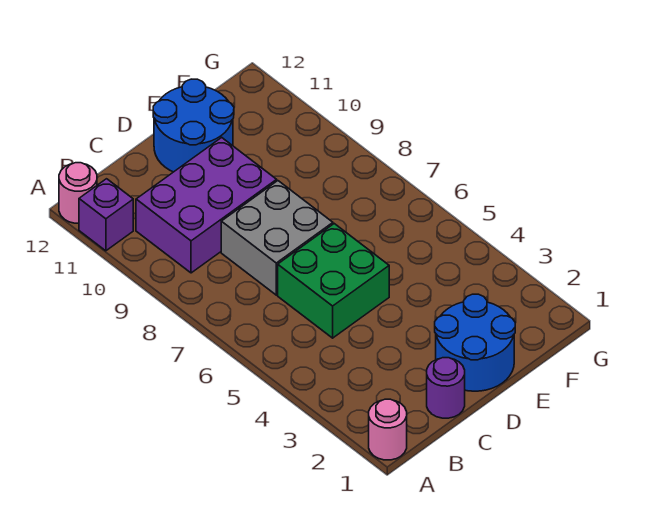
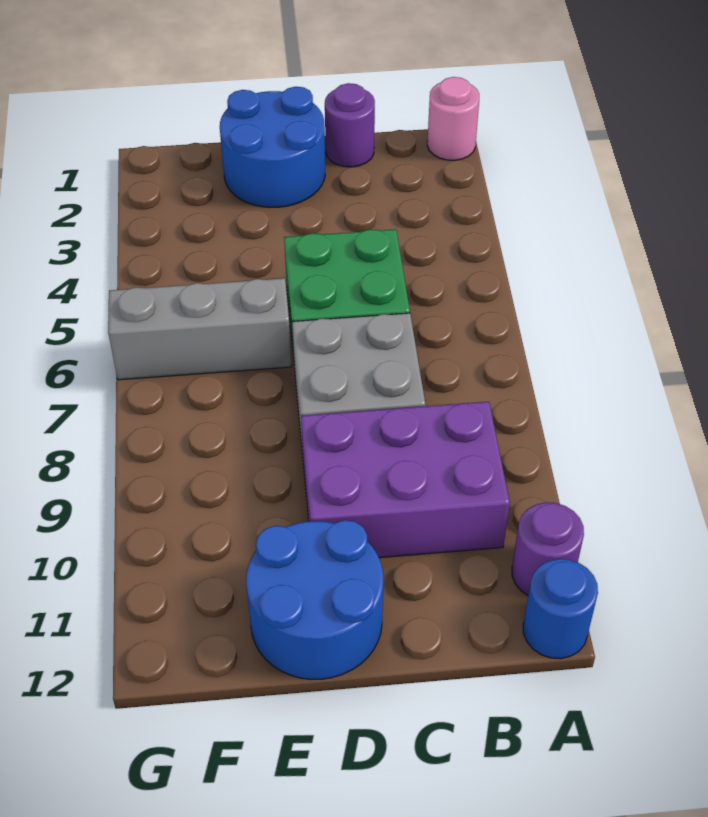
purple brick A11 level 1 -> purple round brick A11 level 1
pink round brick A12 level 1 -> blue round brick A12 level 1
none -> grey brick E6:G6 level 1

